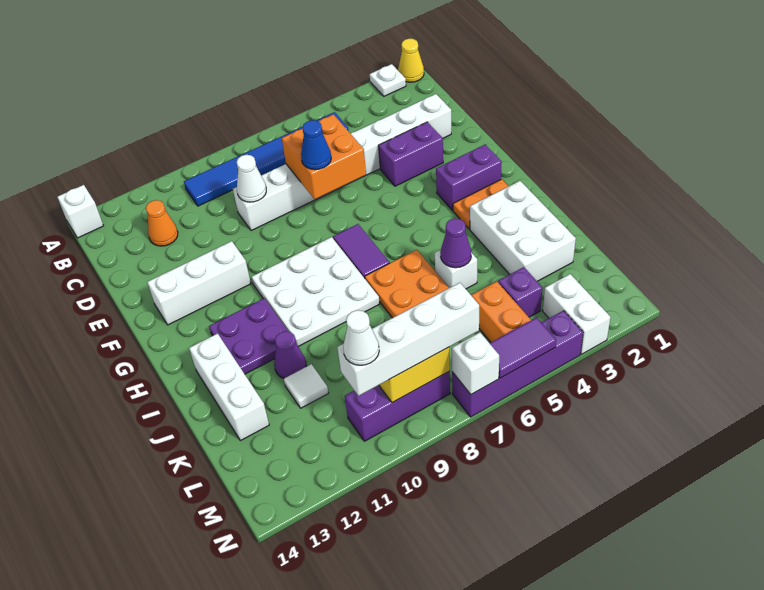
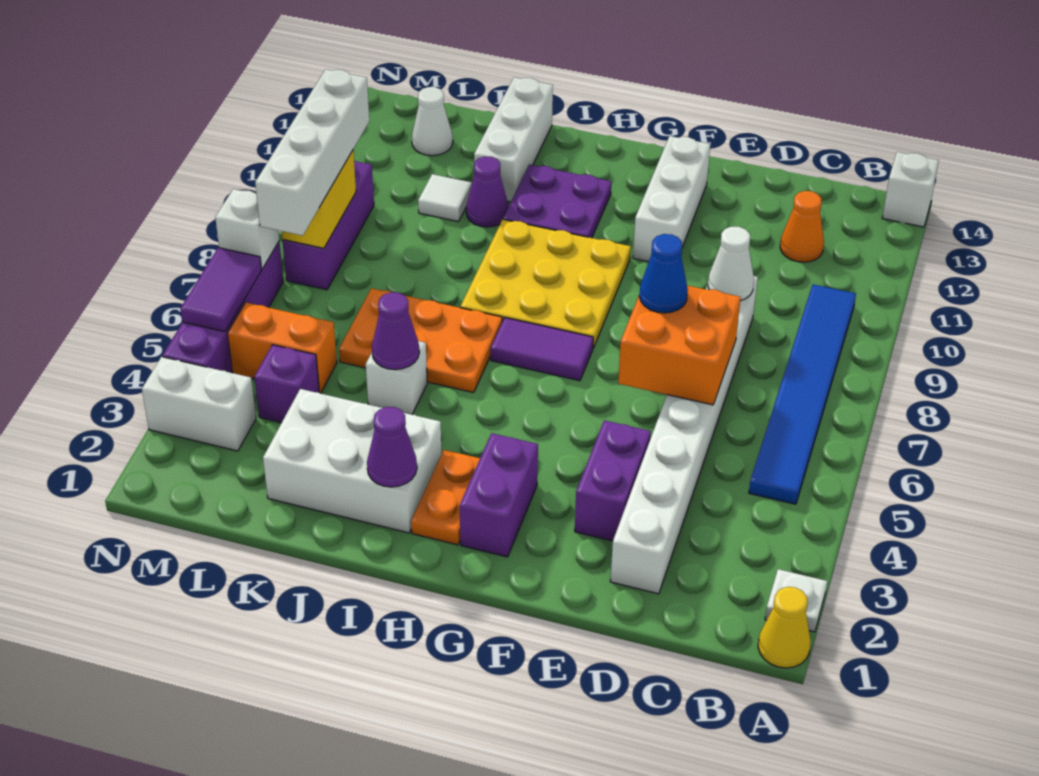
white plate G8:I10 level 1 -> yellow plate G8:I10 level 1
none -> purple cone I2 level 2
white brick I13:K13 level 1 -> white brick J12:J14 level 1
white cone M10 level 4 -> white cone L13 level 1

